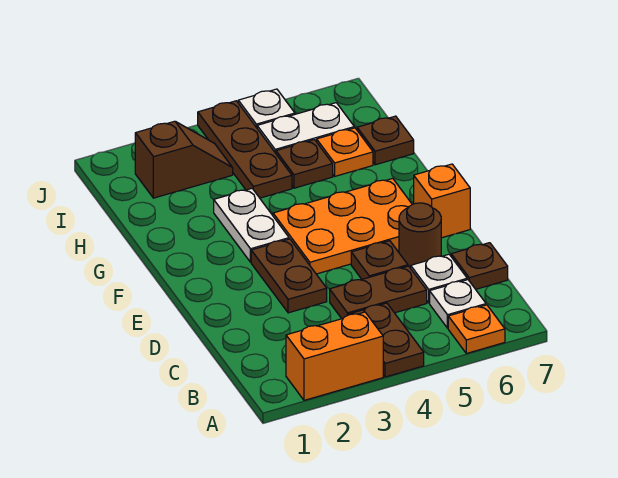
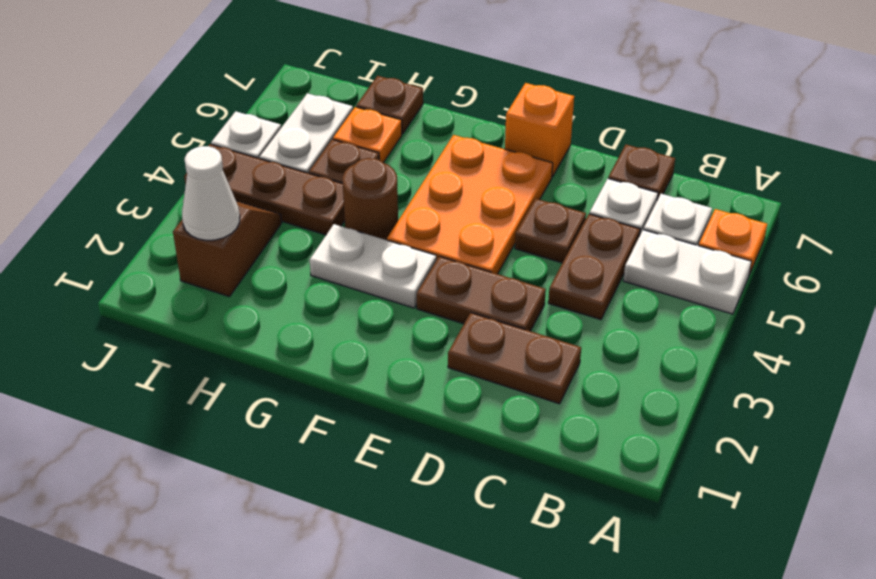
orange brick A2:A3 level 1 -> none
brown plate A4:B4 level 1 -> brown plate C2:D2 level 1
none -> white plate A5:B5 level 1
brown round brick D6 level 1 -> brown round brick G4 level 1
none -> white cone I2 level 2

